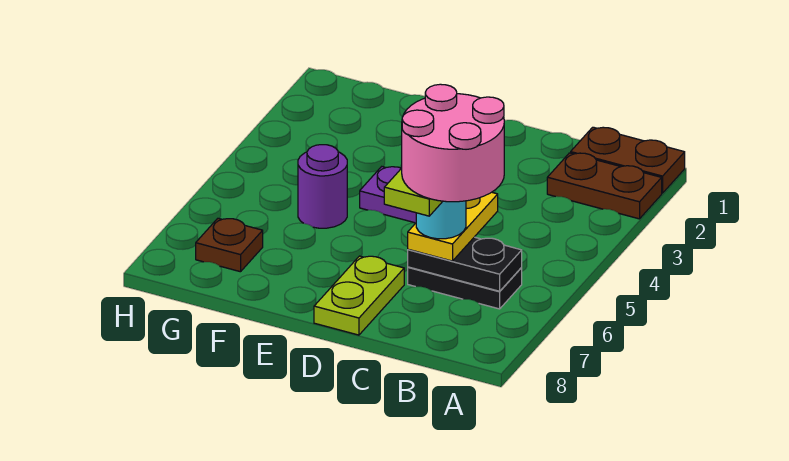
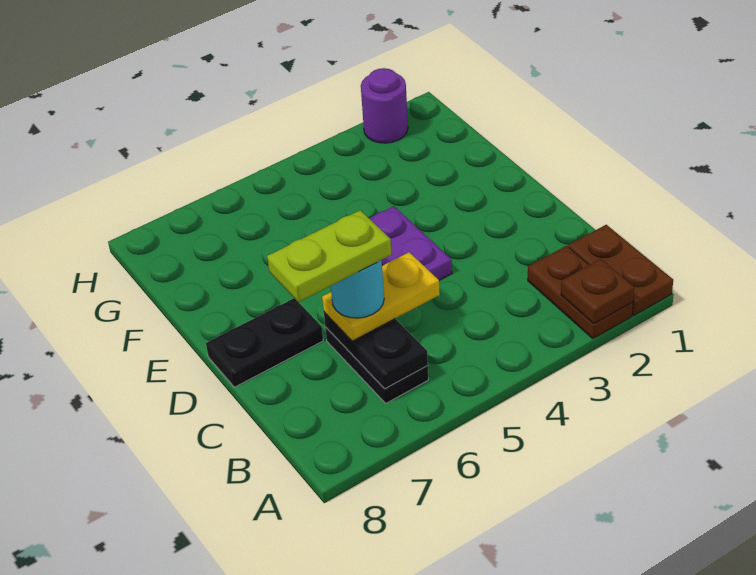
pink round brick B6:C7 level 6 -> none
lime plate D7:D8 level 1 -> black plate D7:D8 level 1
purple round brick F5 level 1 -> purple round brick H2 level 1
brown plate G7 level 1 -> brown plate A2 level 2

